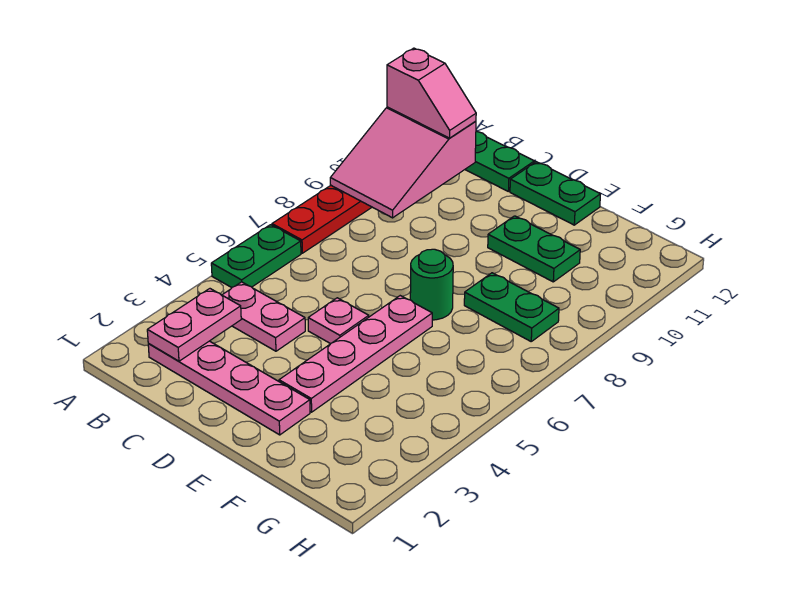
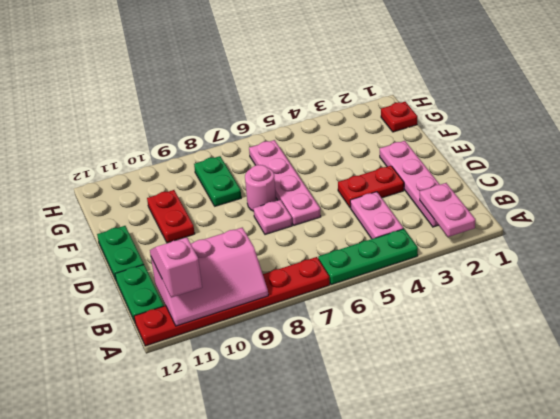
green plate A5:A6 level 1 -> green plate A4:A6 level 1
pink slope A9:B11 level 2 top 11 -> pink slope A9:B11 level 2 top B
pink plate B2:B3 level 2 -> pink plate A2:B2 level 2
none -> red plate D3:D4 level 1
pink plate D5 level 1 -> pink plate D7 level 1
pink plate E3:E6 level 1 -> pink plate D6:G6 level 1
green round brick E7 level 1 -> pink round brick E7 level 1
green plate E10:F10 level 1 -> red plate E10:F10 level 1
none -> red plate G1 level 1

